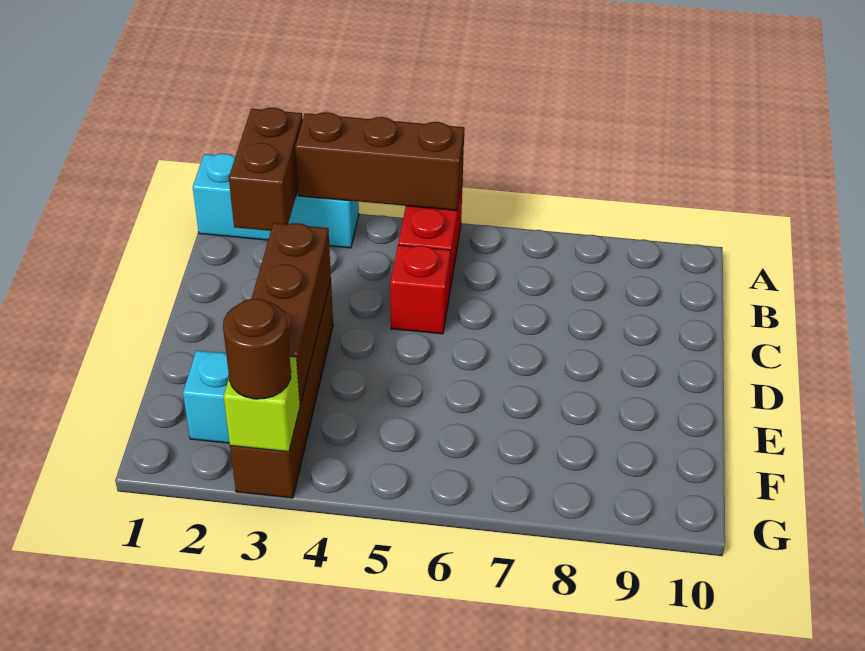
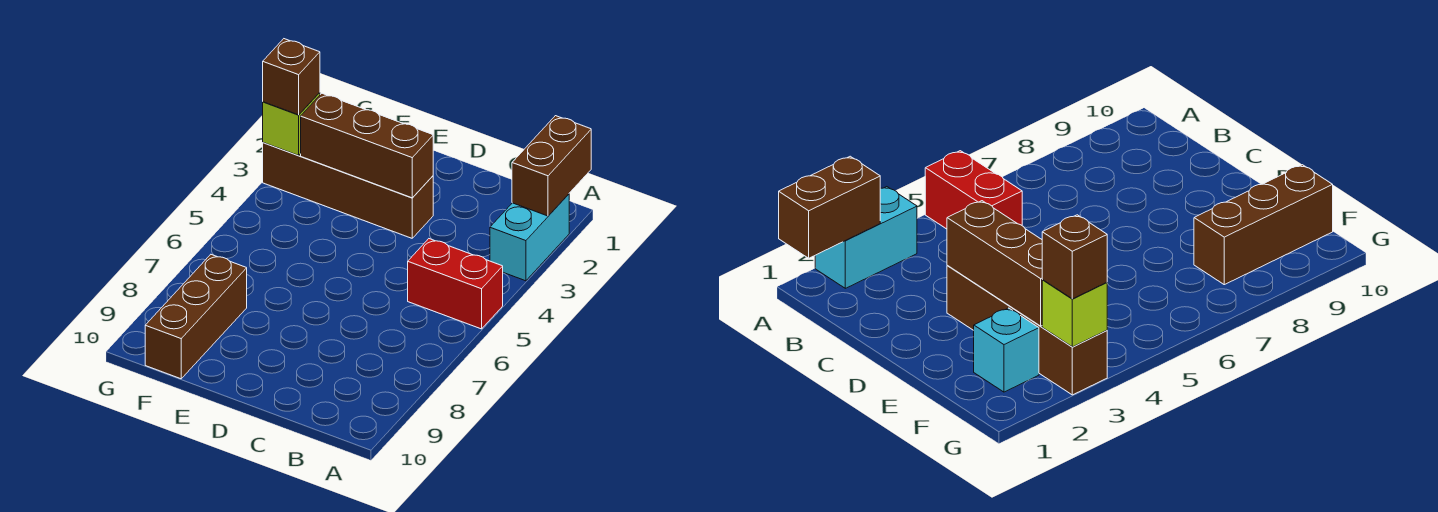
cyan brick A1:A3 level 1 -> cyan brick A2:A3 level 1
brown brick A2:B2 level 2 -> brown brick A1:A2 level 2
brown brick A3:A5 level 2 -> brown brick F8:F10 level 1
red brick C5 level 1 -> none
brown round brick G3 level 3 -> brown brick G3 level 3

